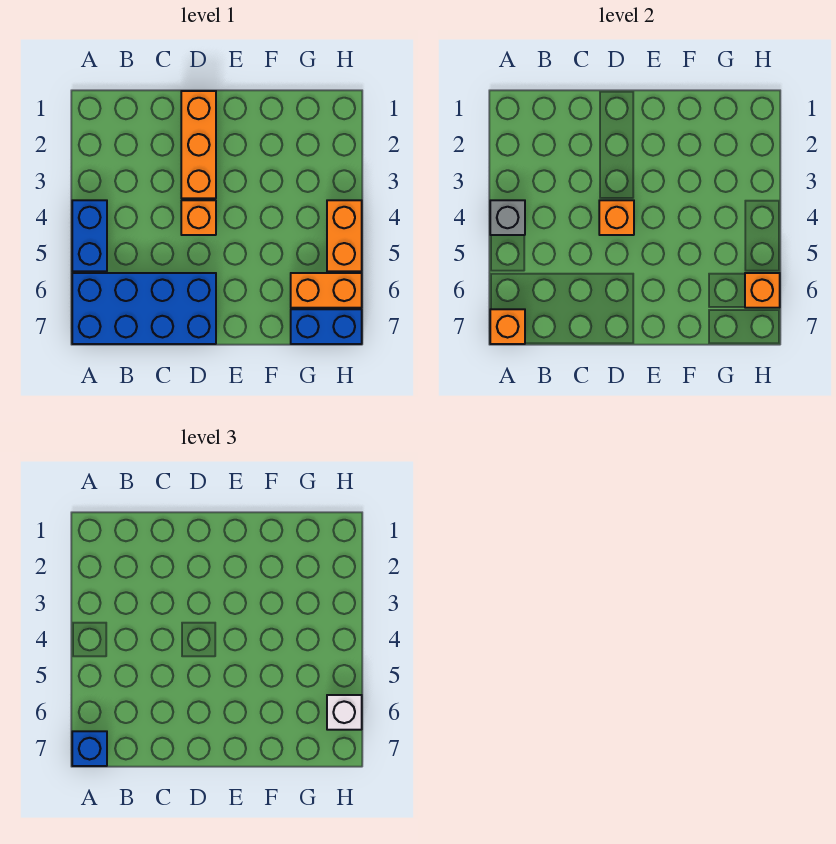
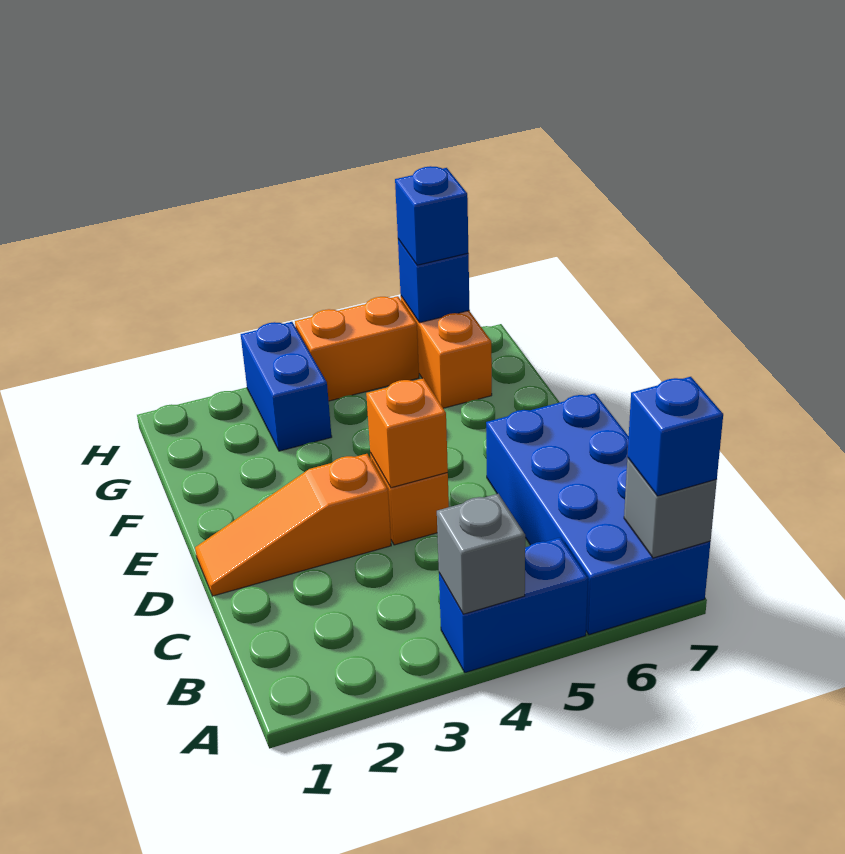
orange brick A7 level 2 -> grey brick A7 level 2
orange brick D1:D3 level 1 -> orange slope D1:D3 level 1 top 3
blue brick G7:H7 level 1 -> blue brick G3:H3 level 1
orange brick H6 level 2 -> blue brick H6 level 2
white brick H6 level 3 -> blue brick H6 level 3

